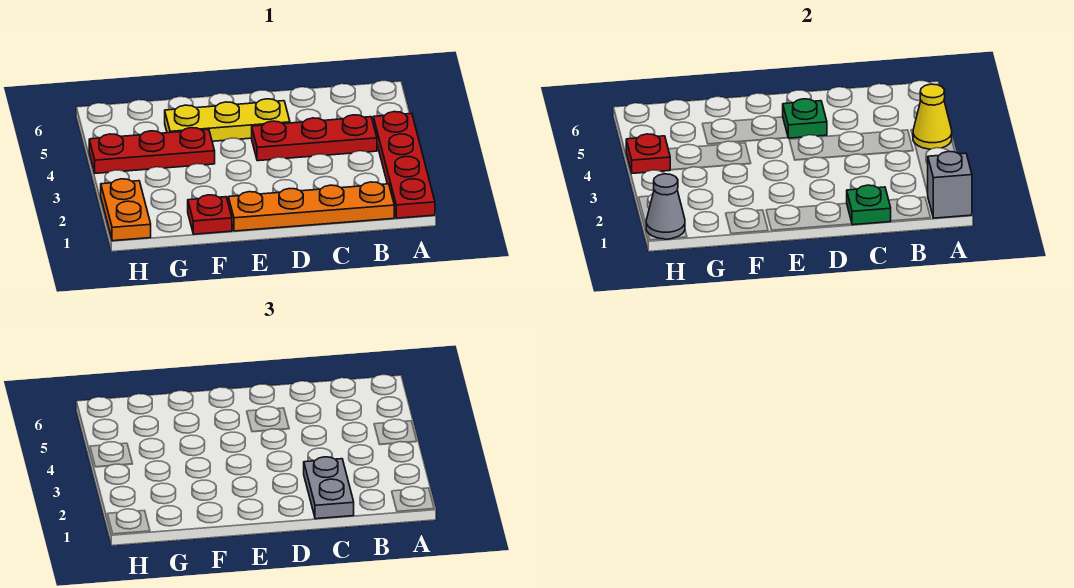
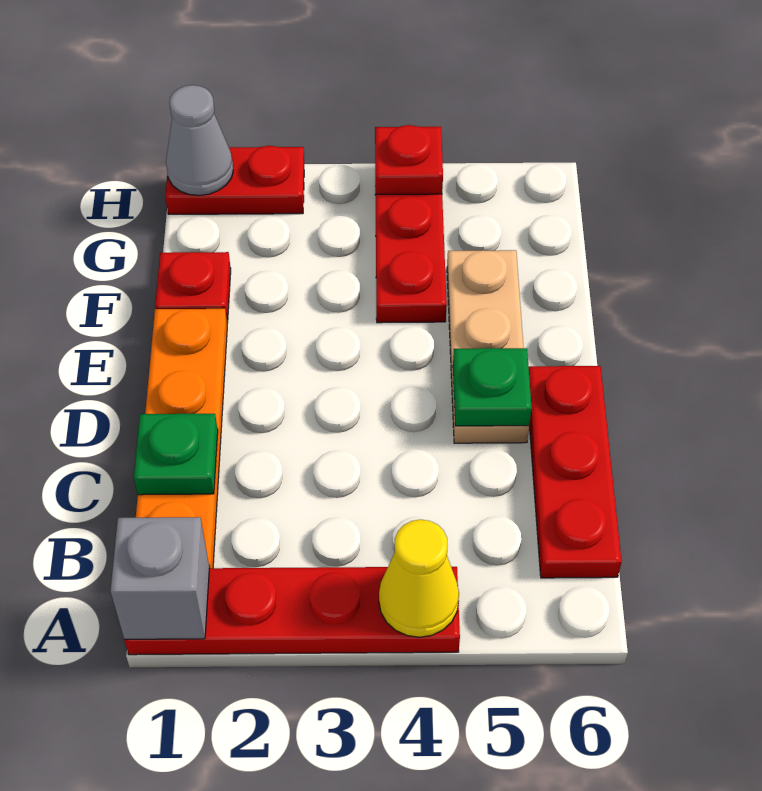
red plate B4:D4 level 1 -> red plate B6:D6 level 1
grey plate C1:C2 level 3 -> none
yellow plate D5:F5 level 1 -> tan plate D5:F5 level 1
orange plate H1:H2 level 1 -> red plate H1:H2 level 1

